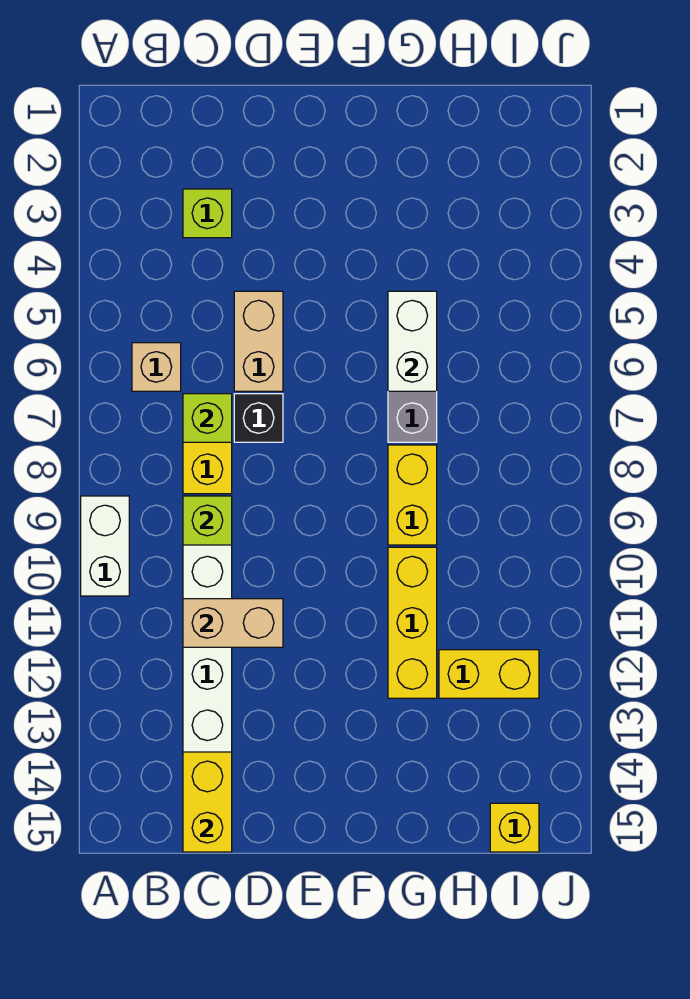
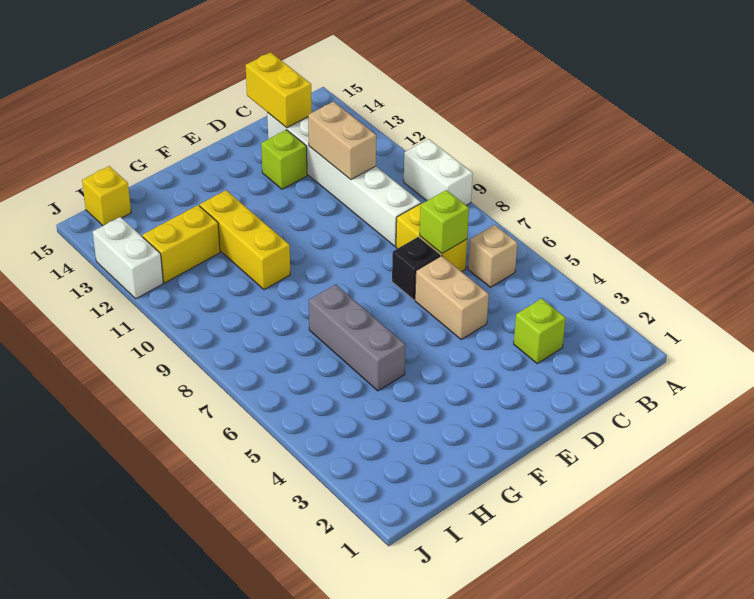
lime brick C9 level 2 -> lime brick D13 level 1
tan brick C11:D11 level 2 -> tan brick C11:C12 level 2
white brick G5:G6 level 2 -> white brick J12:J13 level 1
yellow brick G8:G9 level 1 -> none

